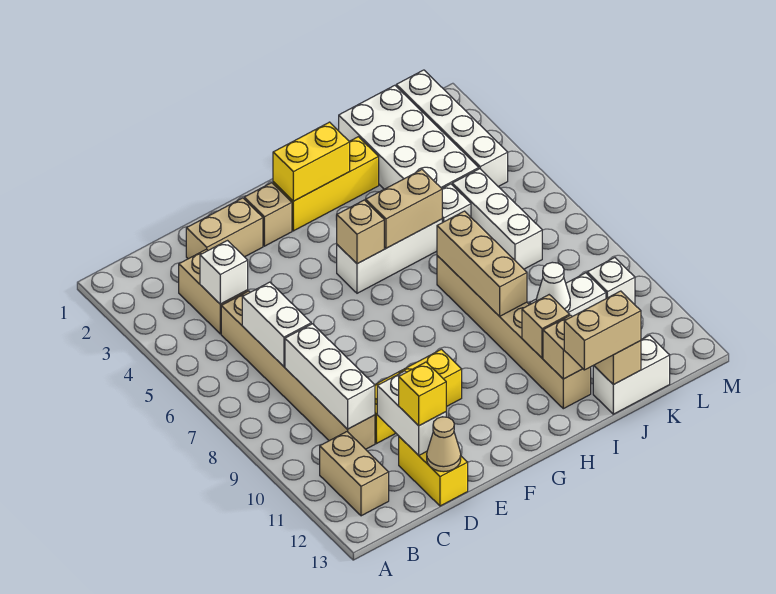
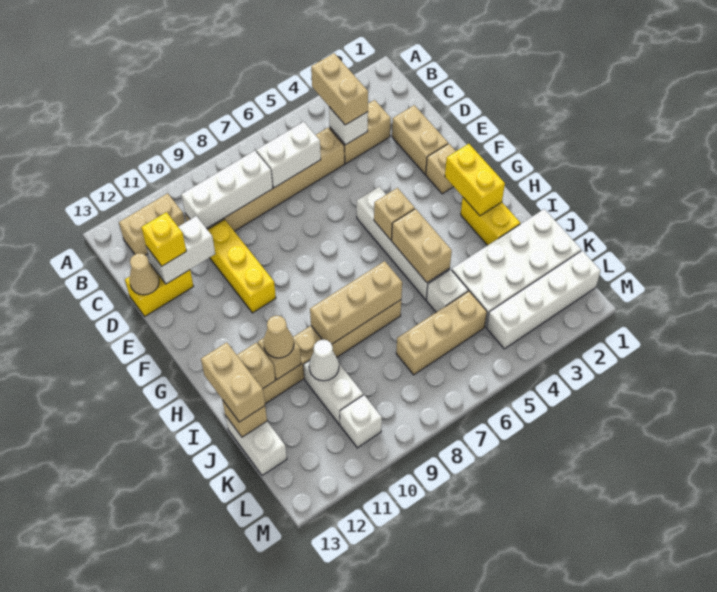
none -> tan brick B4:C4 level 3
yellow brick G2:I2 level 1 -> yellow brick H2:I2 level 1
white brick G5:I5 level 1 -> white brick F5:I5 level 1
none -> tan cone I11 level 3
white brick K5:K7 level 1 -> tan brick K5:K7 level 1

